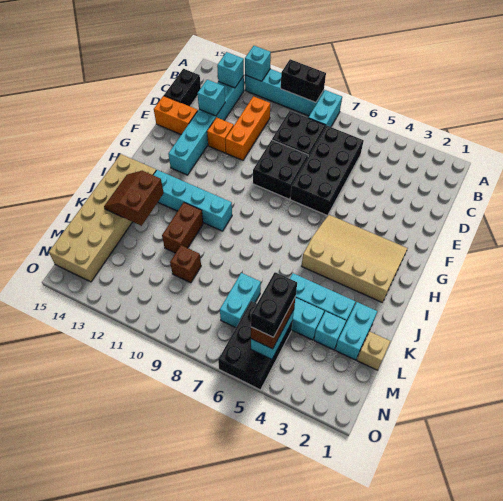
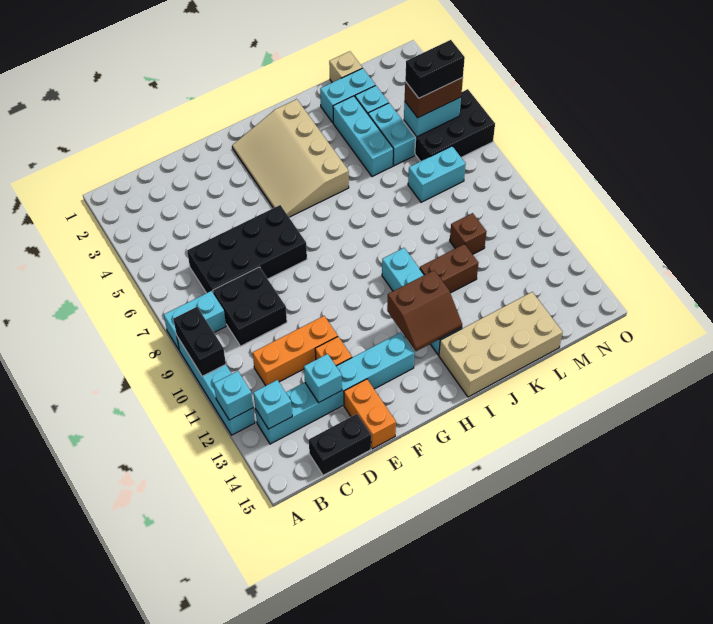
black brick E8:F9 level 1 -> none
tan brick I14:N15 level 1 -> tan brick I14:L15 level 1
brown slope J13:K14 level 2 top 13 -> brown slope H12:I13 level 2 top 12

